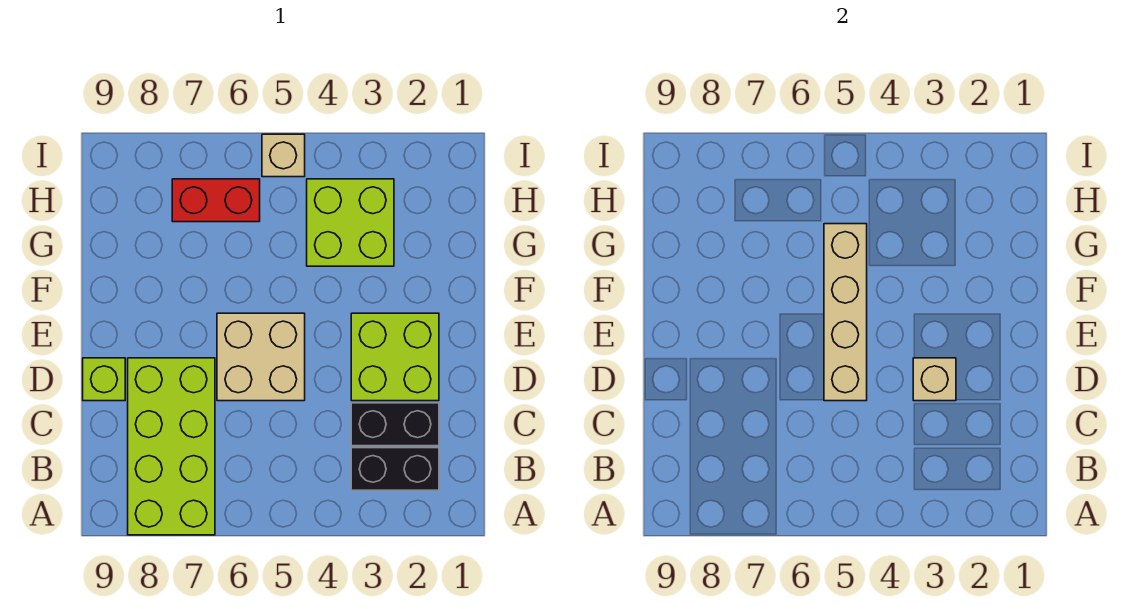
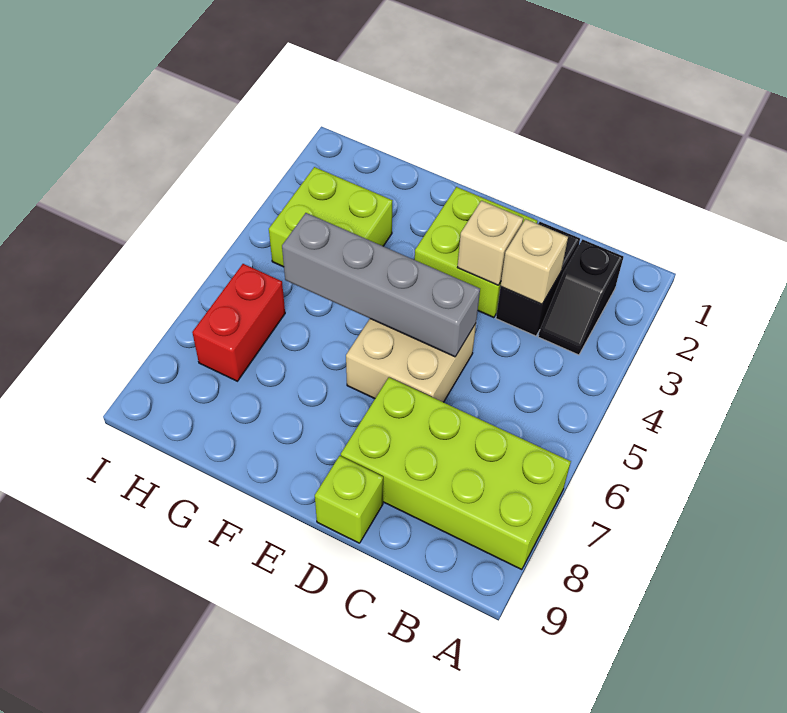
black brick B2:B3 level 1 -> black slope B2:B3 level 1 top 2
tan brick D5:G5 level 2 -> grey brick D5:G5 level 2
tan brick I5 level 1 -> tan brick C3 level 2

